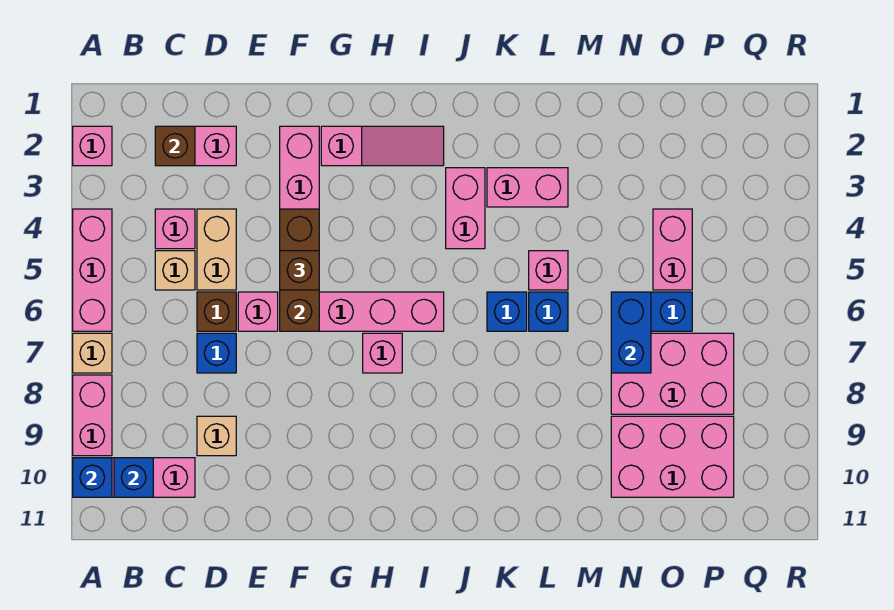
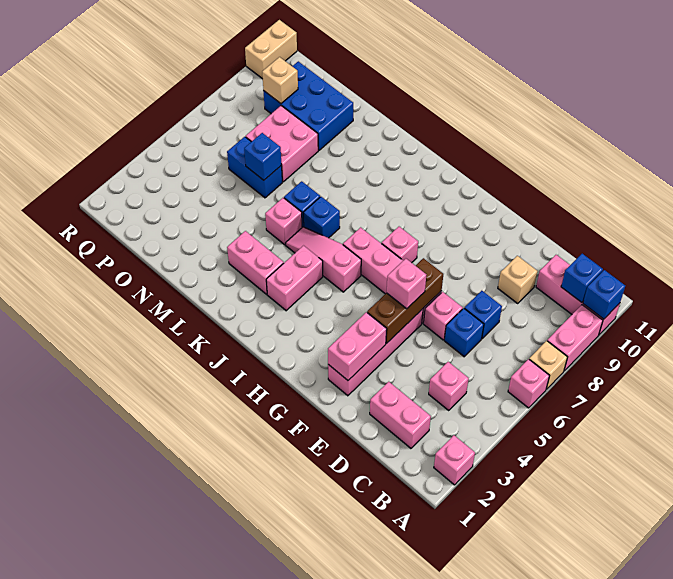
pink brick A4:A6 level 1 -> pink brick A6 level 1
brown brick C2 level 2 -> none
tan brick C5 level 1 -> tan brick P9 level 2
tan brick D4:D5 level 1 -> tan brick R10:R11 level 1
brown brick D6 level 1 -> blue brick D6 level 1
brown brick F5 level 3 -> pink brick F5 level 3
pink slope G2:I2 level 1 top G -> pink slope I5:K5 level 1 top I
blue brick N6:N7 level 2 -> blue brick N6 level 2
pink brick N7:P8 level 1 -> pink brick N7:O8 level 1
pink brick N9:P10 level 1 -> blue brick N9:P10 level 1
pink brick O4:O5 level 1 -> pink brick F2:F3 level 2

